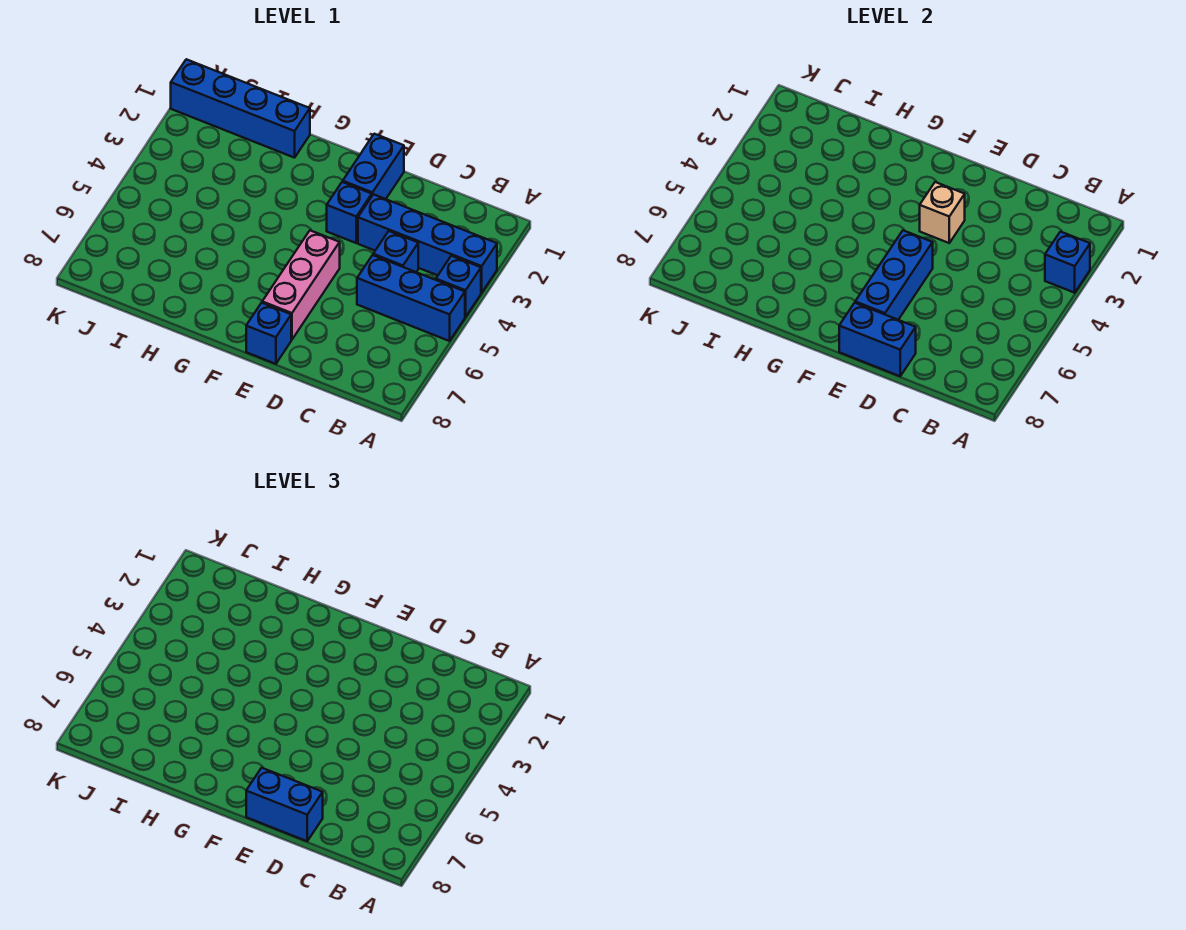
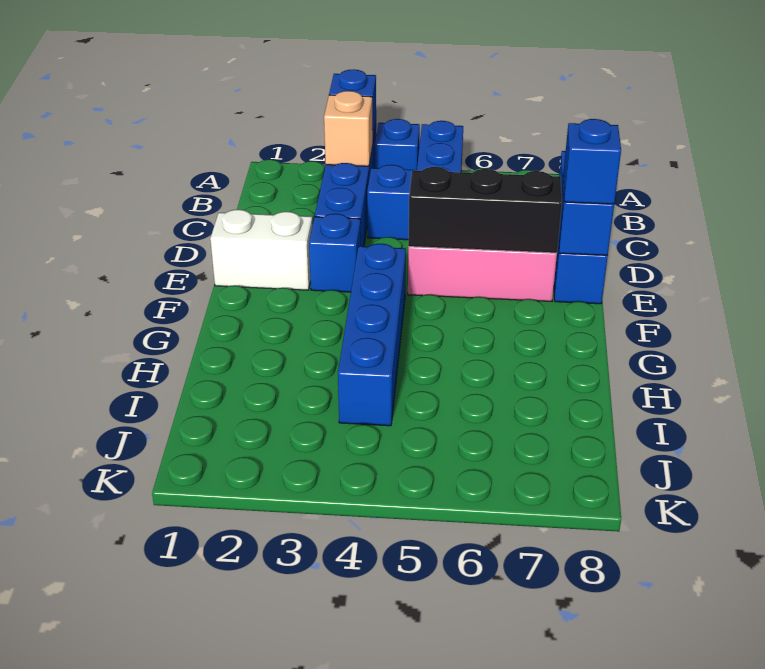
blue brick D8:E8 level 3 -> blue brick E8 level 3
blue brick E1:E2 level 1 -> white brick E1:E2 level 1
tan brick E3 level 2 -> tan brick B3 level 2
blue brick E5:E7 level 2 -> black brick E5:E7 level 2
blue brick H1:K1 level 1 -> blue brick F4:I4 level 1

